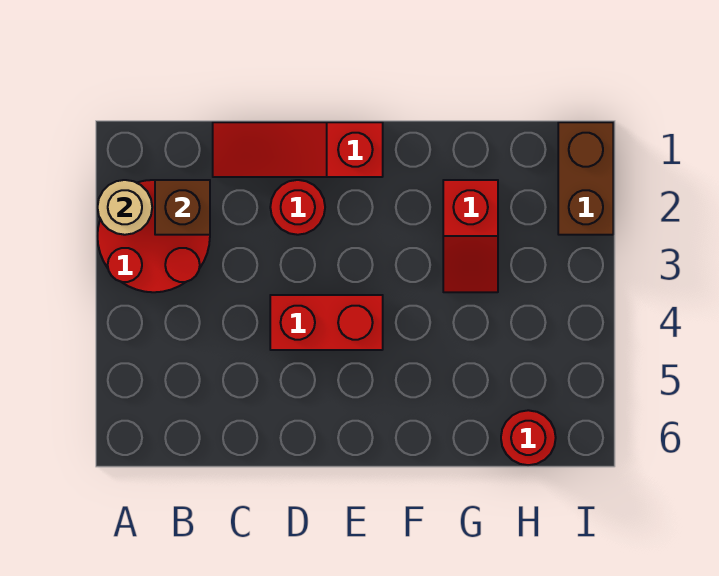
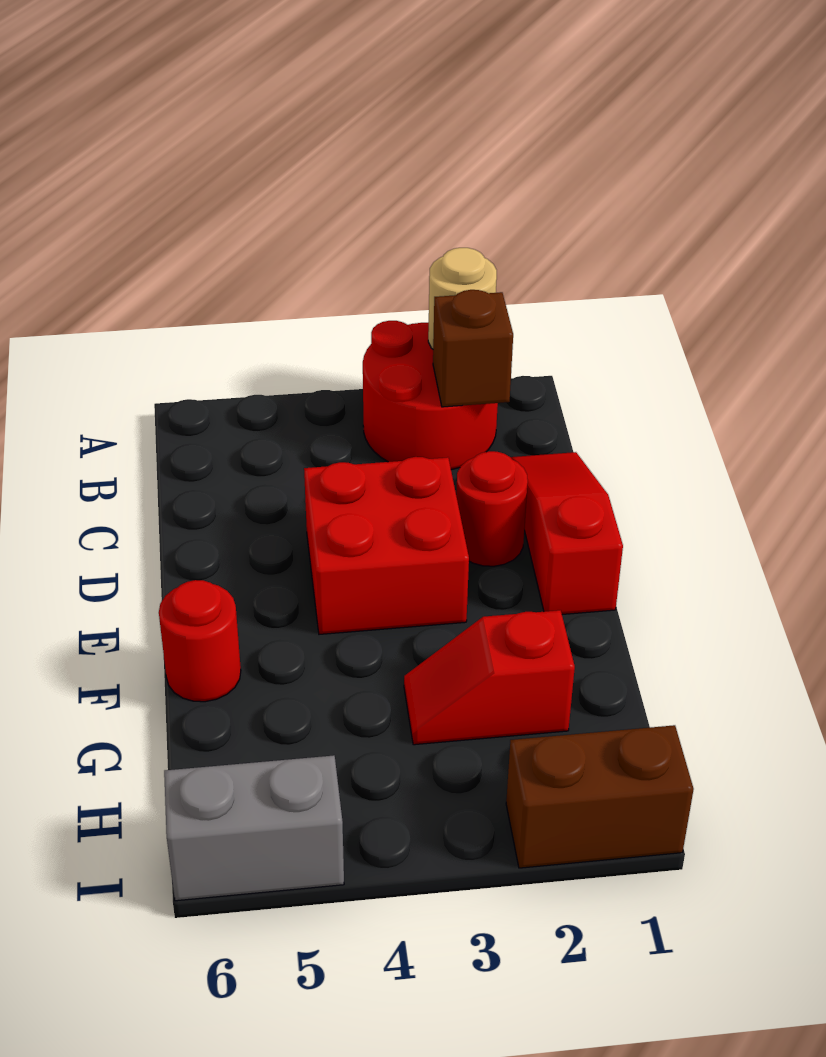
red brick D4:E4 level 1 -> red brick D3:E4 level 1
red round brick H6 level 1 -> red round brick F6 level 1
none -> grey brick I5:I6 level 1

